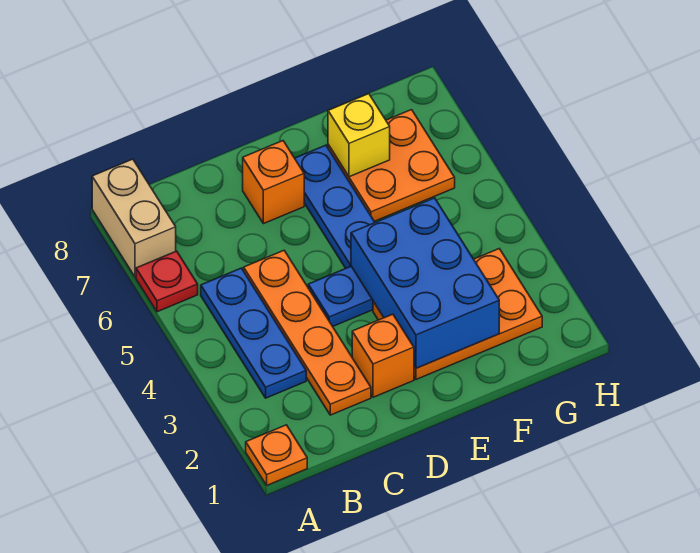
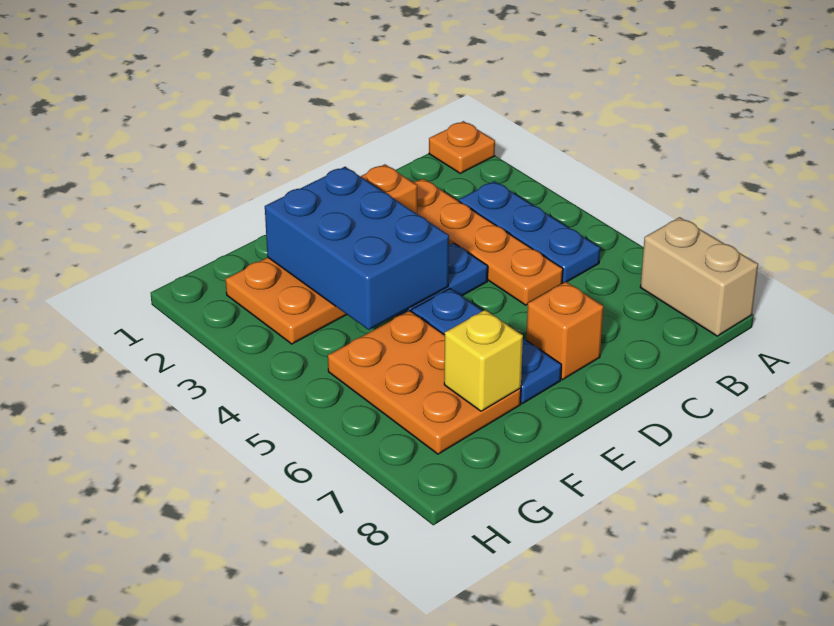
red plate A6 level 1 -> none
orange plate F6:G7 level 1 -> orange plate F5:G7 level 1

